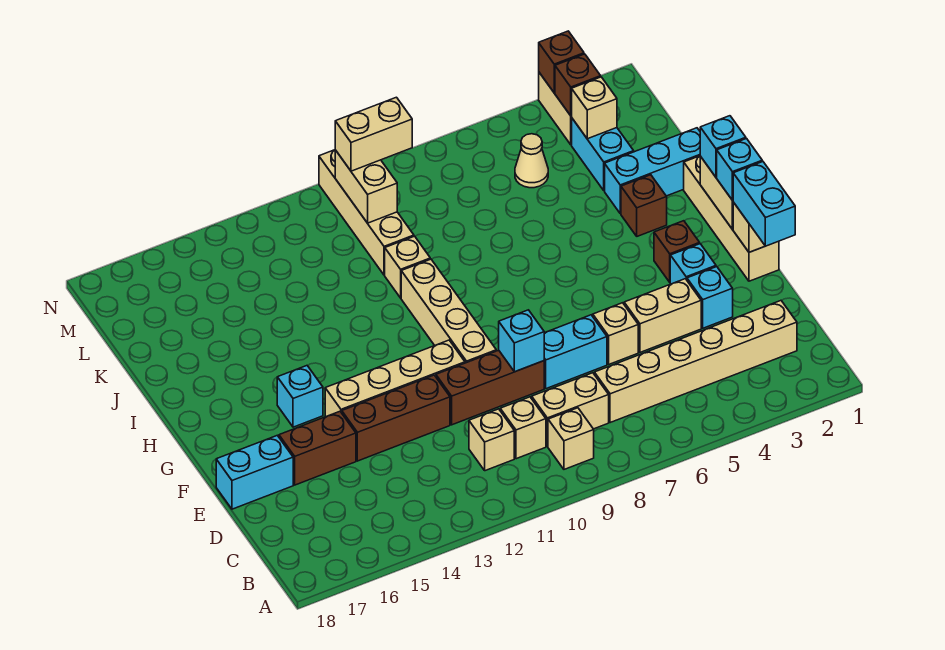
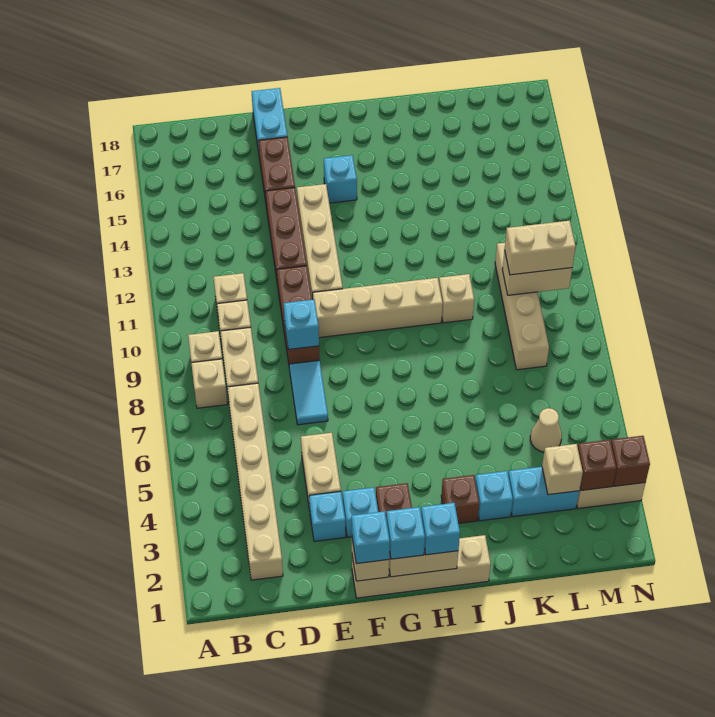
cyan brick E1:F1 level 3 -> cyan brick F1 level 3
tan brick E6 level 1 -> tan brick B8 level 1
cyan brick E7:E8 level 1 -> cyan tile E7:E8 level 1
cyan brick J1:J3 level 1 -> cyan brick J3 level 1
tan brick K10:N10 level 1 -> tan brick L8:L11 level 1
tan brick M9:M10 level 3 -> tan brick L10:M10 level 3

